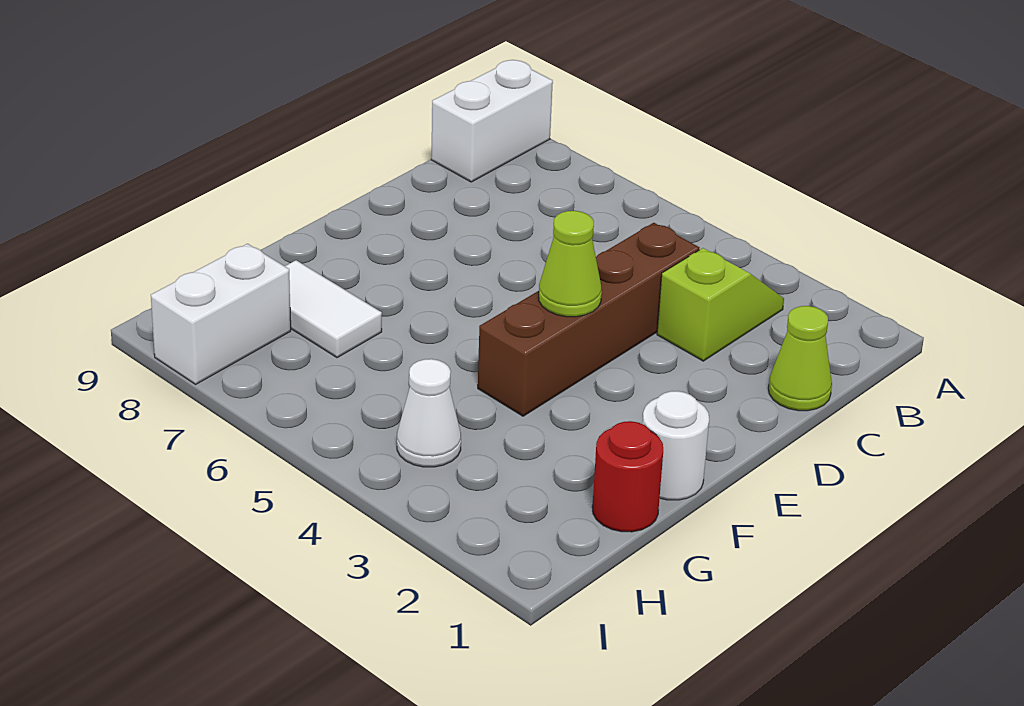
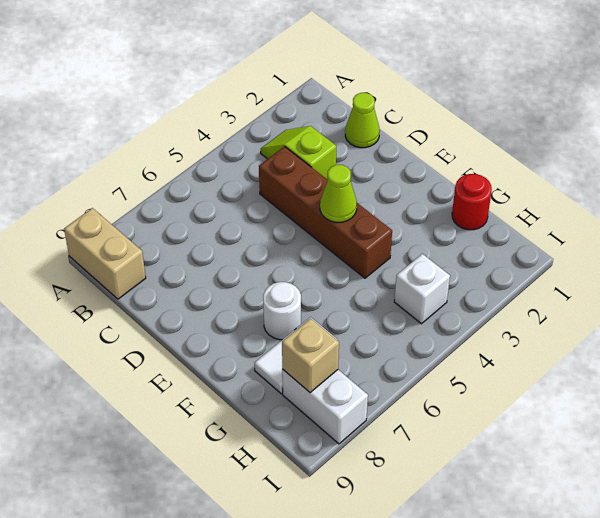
white brick A9:B9 level 1 -> tan brick A9:B9 level 1
white round brick F1 level 1 -> white round brick F7 level 1
white cone H4 level 1 -> white brick H4 level 1
none -> tan brick H8 level 2

